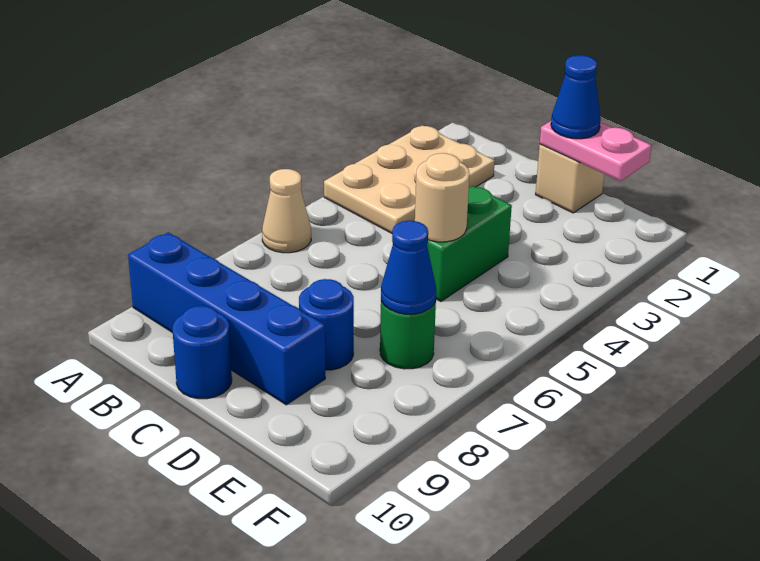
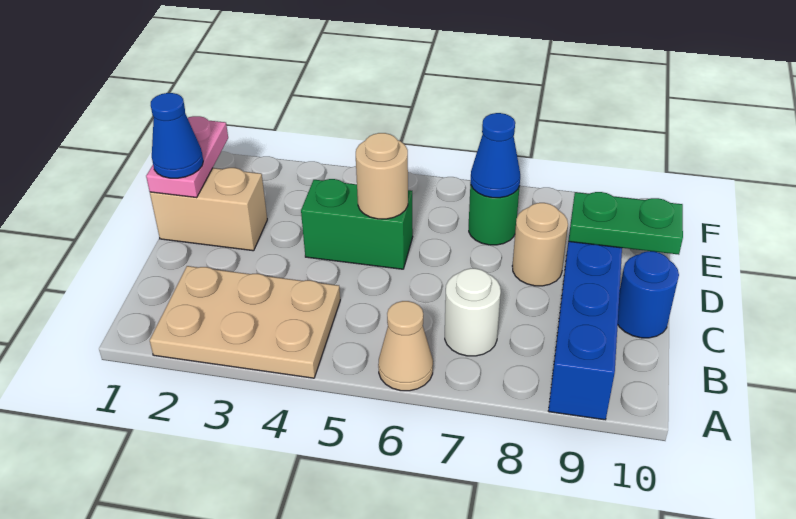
none -> white round brick B7 level 1
tan brick D1 level 1 -> tan brick D1:D2 level 1
blue round brick D8 level 1 -> tan round brick D8 level 1
none -> green plate D9:D10 level 2

